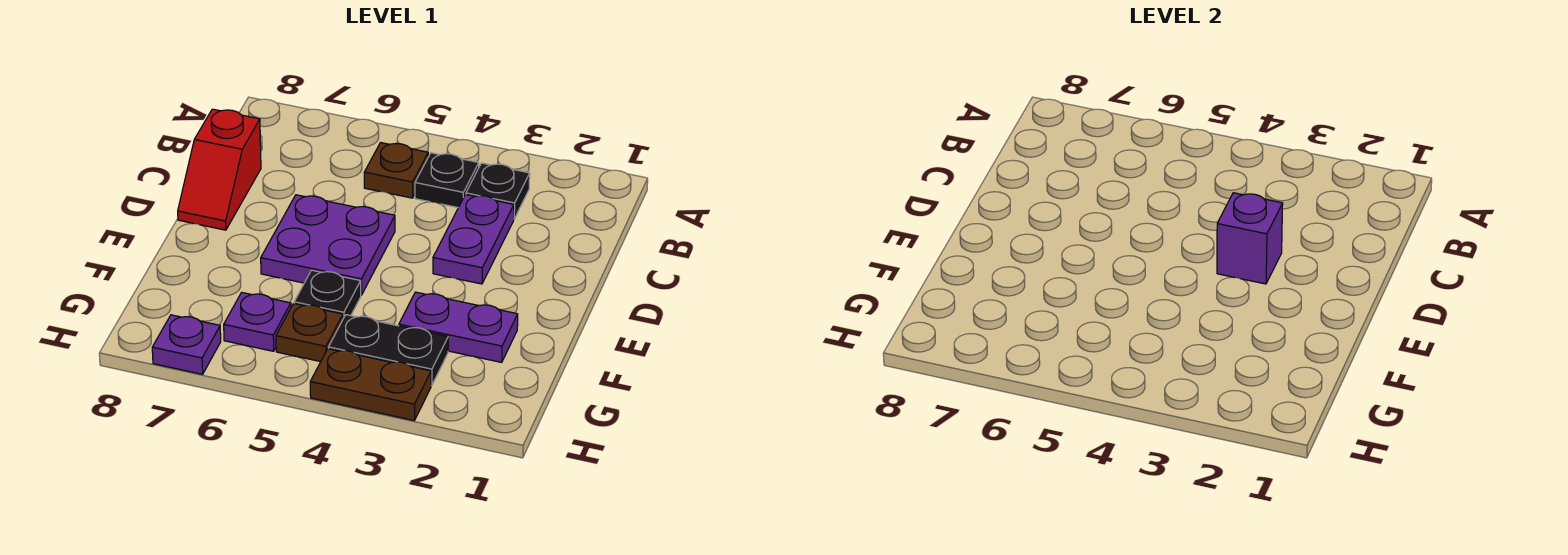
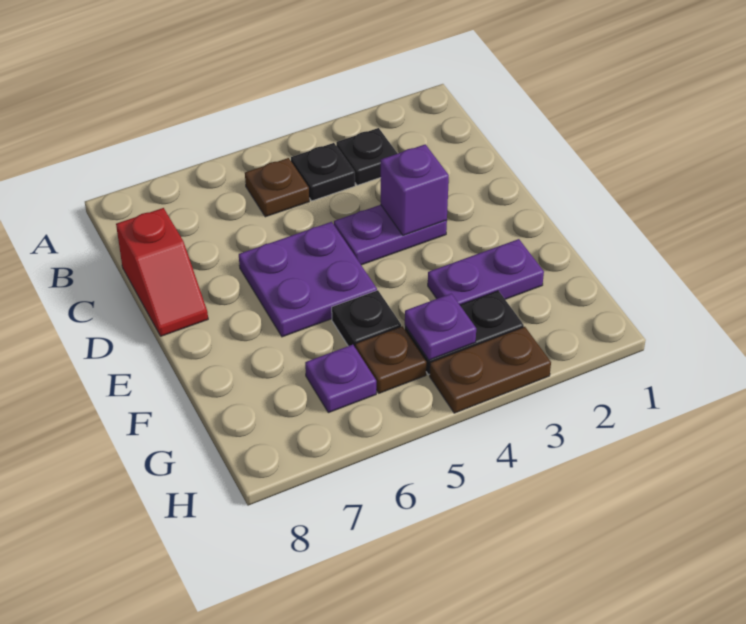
purple plate C3:D3 level 1 -> purple plate D3:D4 level 1
purple plate H7 level 1 -> purple plate G4 level 2

